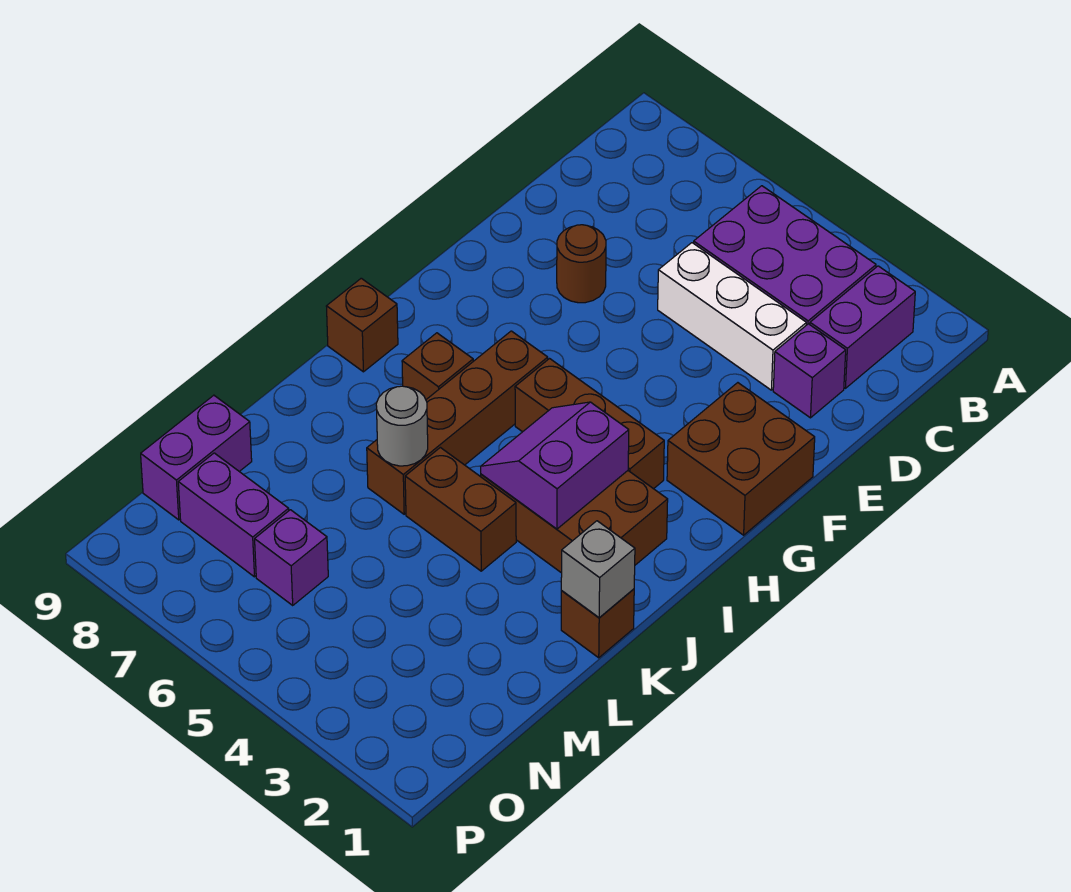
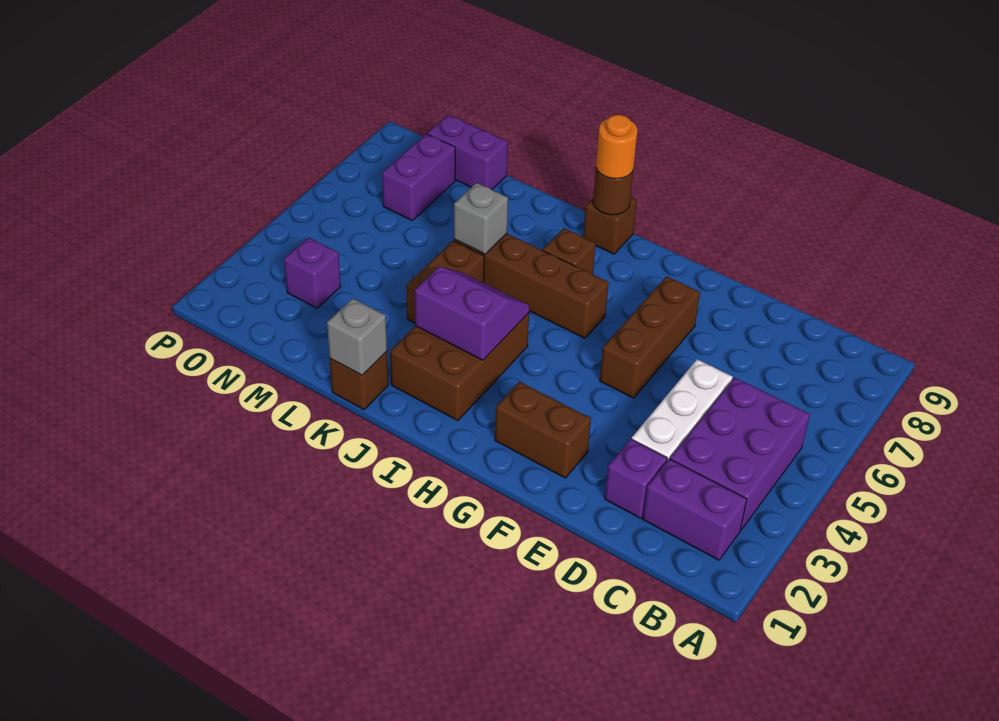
brown round brick E7 level 1 -> brown round brick I9 level 2
brown brick F1:G2 level 1 -> brown brick F2:G2 level 1
brown brick H3:H5 level 1 -> brown brick F5:F7 level 1
none -> orange round brick I9 level 3
grey round brick K6 level 2 -> grey brick K6 level 2
purple brick N6 level 1 -> purple brick N3 level 1

